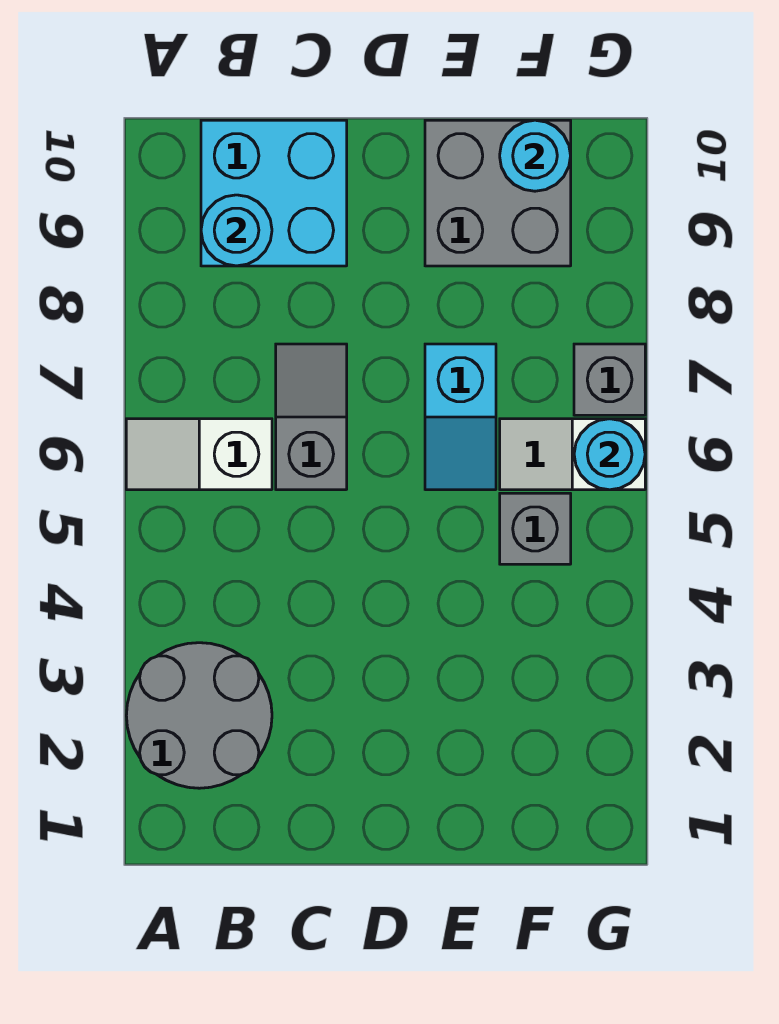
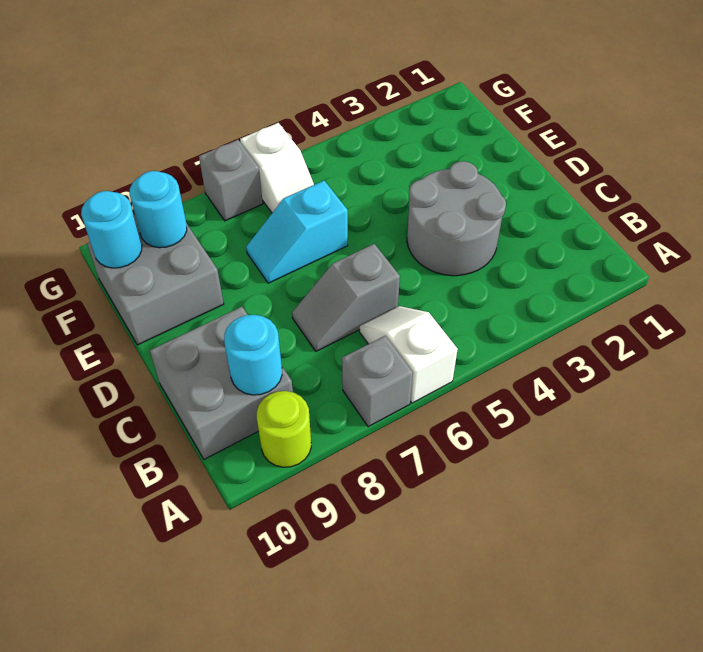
grey round brick A2:B3 level 1 -> grey round brick C3:D4 level 1
white slope A6:B6 level 1 top B -> white slope A6:B6 level 1 top A
none -> lime round brick A9 level 1
cyan brick B9:C10 level 1 -> grey brick B9:C10 level 1
cyan slope E6:E7 level 1 top 7 -> cyan slope E6:E7 level 1 top 6
grey brick F5 level 1 -> grey brick A7 level 1
cyan round brick G6 level 2 -> cyan round brick F9 level 2

